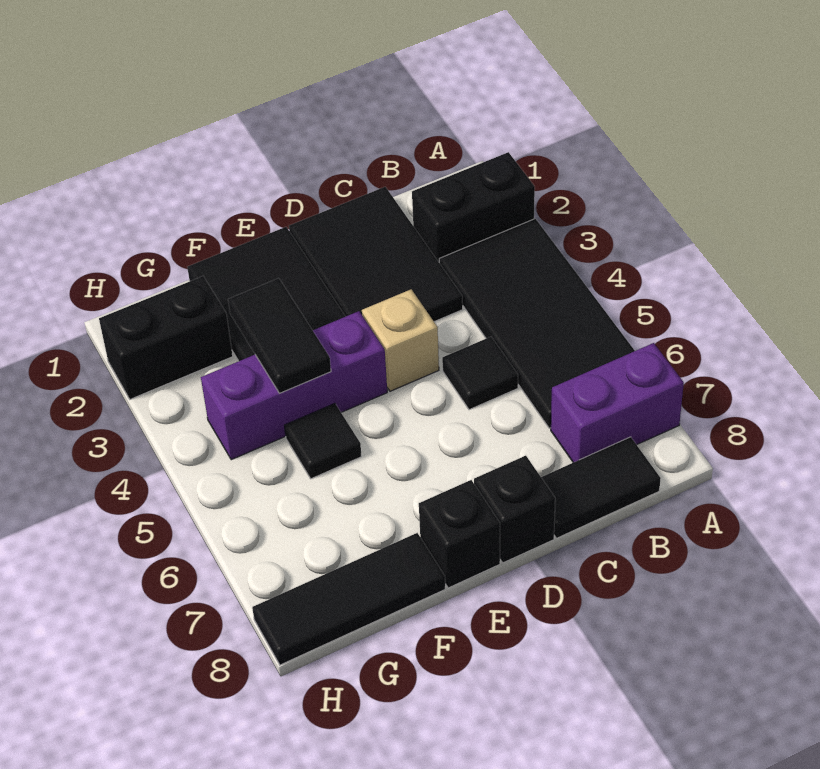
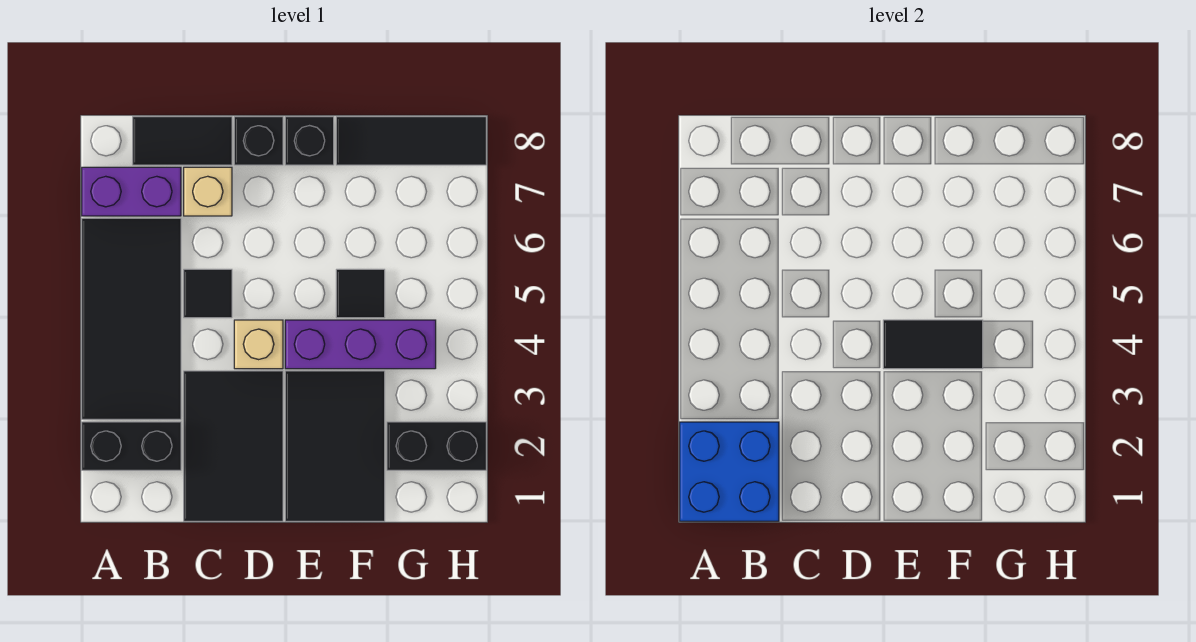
none -> blue brick A1:B2 level 2
none -> tan brick C7 level 1
black tile F3:F4 level 2 -> black tile E4:F4 level 2

